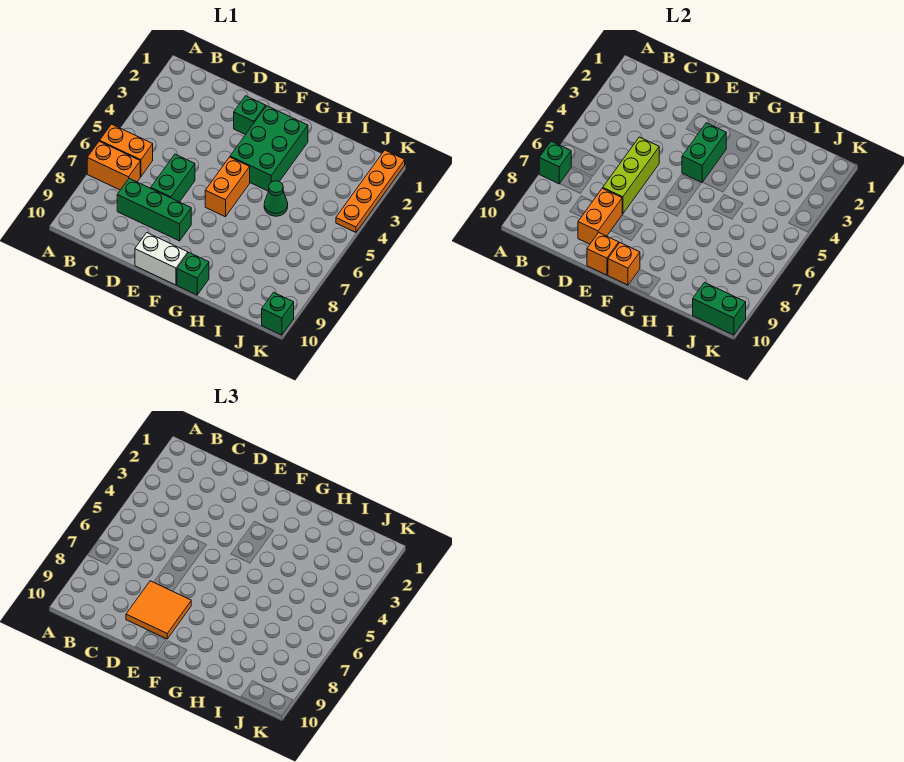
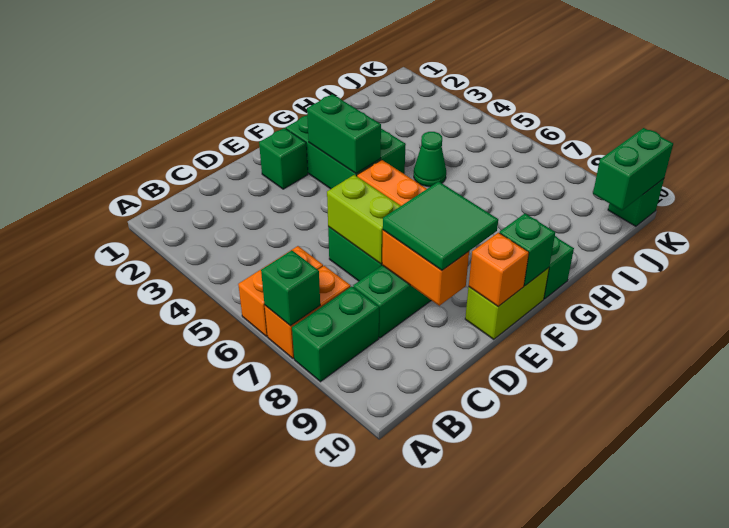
none -> green brick A8:B8 level 1
lime brick D5:D7 level 2 -> lime brick D6:D7 level 2
orange tile D8:E9 level 3 -> green tile D8:E9 level 3
white brick E10:F10 level 1 -> lime brick E10:F10 level 1
orange brick F10 level 2 -> green brick F10 level 2
orange plate K1:K4 level 1 -> none

